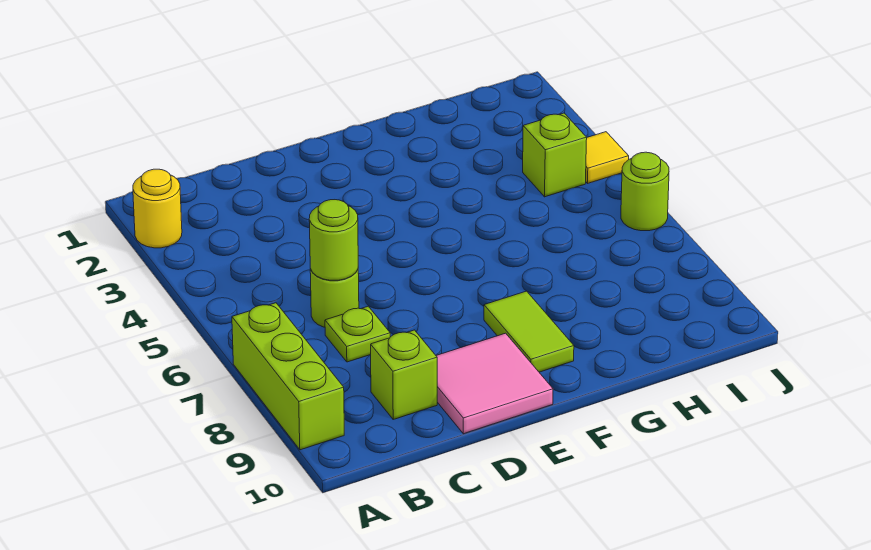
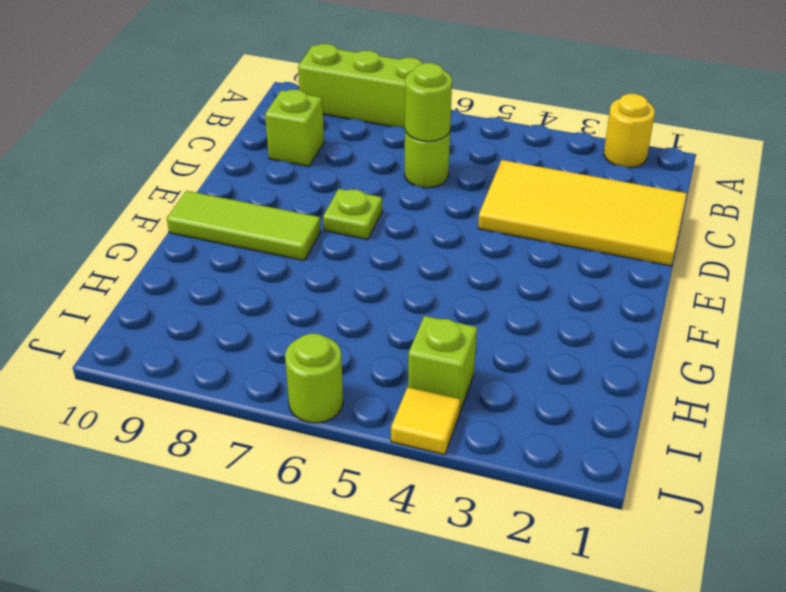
none -> yellow tile C1:D4 level 1
lime plate C7 level 1 -> lime plate E7 level 1
pink tile D9:E10 level 1 -> none
lime tile F8:F9 level 1 -> lime tile F8:F10 level 1

